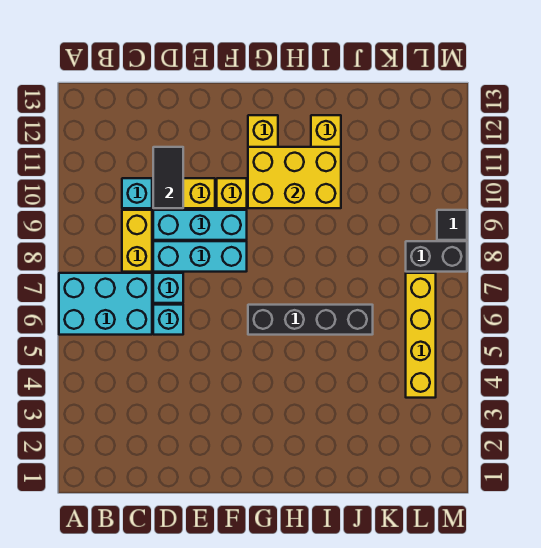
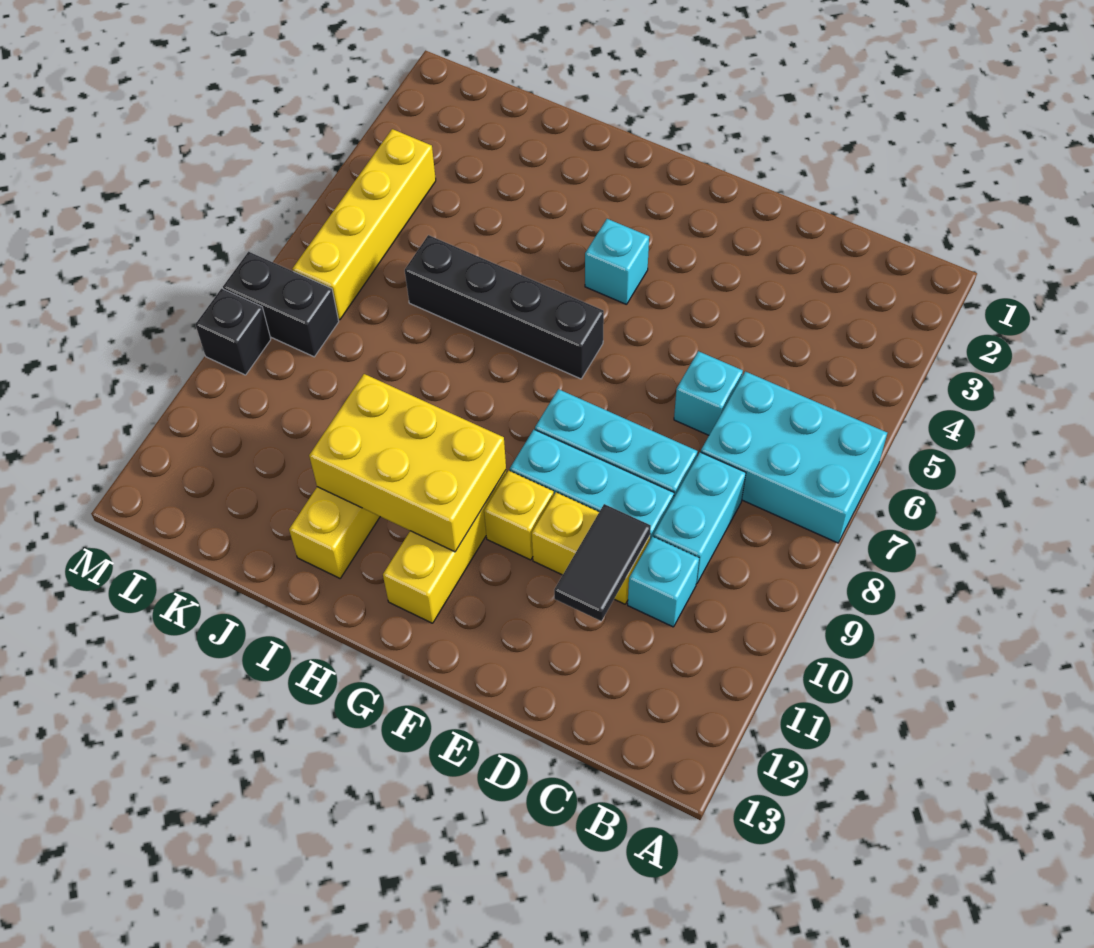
yellow brick C8:C9 level 1 -> cyan brick C8:C9 level 1
cyan brick D7 level 1 -> cyan brick G4 level 1
black tile M9 level 1 -> black brick M9 level 1

